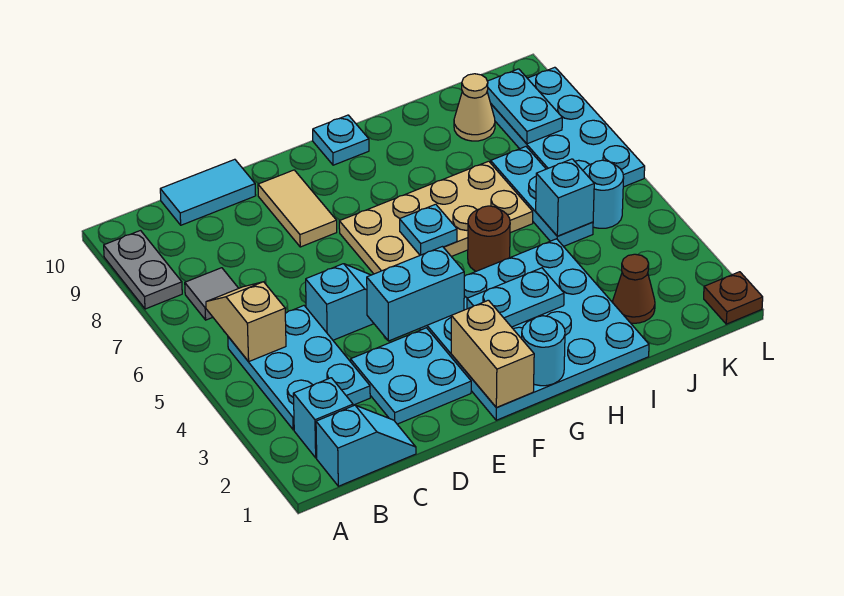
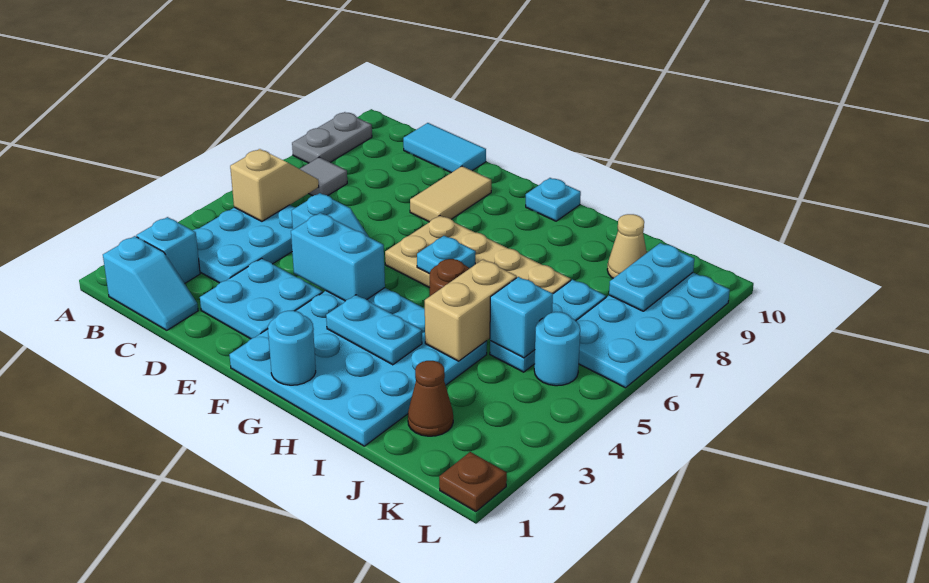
tan brick F1:F2 level 2 -> tan brick I4:I5 level 2

